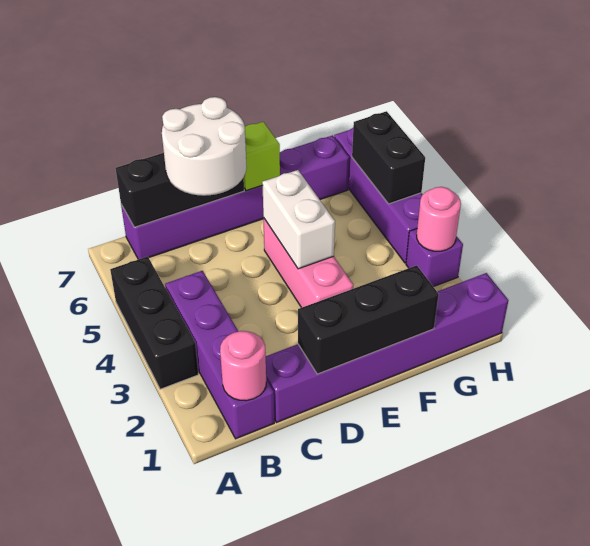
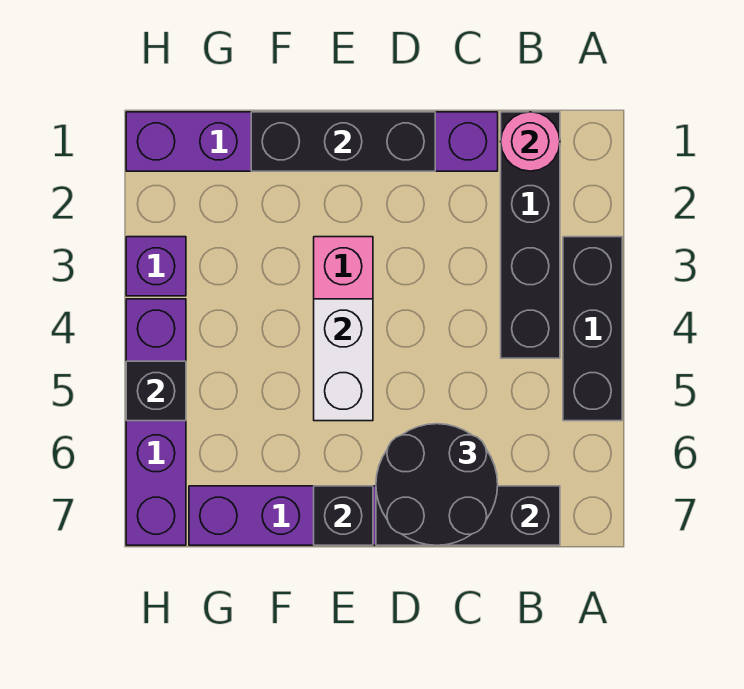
purple brick B1:B4 level 1 -> black brick B1:B4 level 1
white round brick C6:D7 level 3 -> black round brick C6:D7 level 3
lime brick E7 level 2 -> black brick E7 level 2
pink round brick H3 level 2 -> none
black brick H5:H6 level 2 -> black brick H5 level 2

